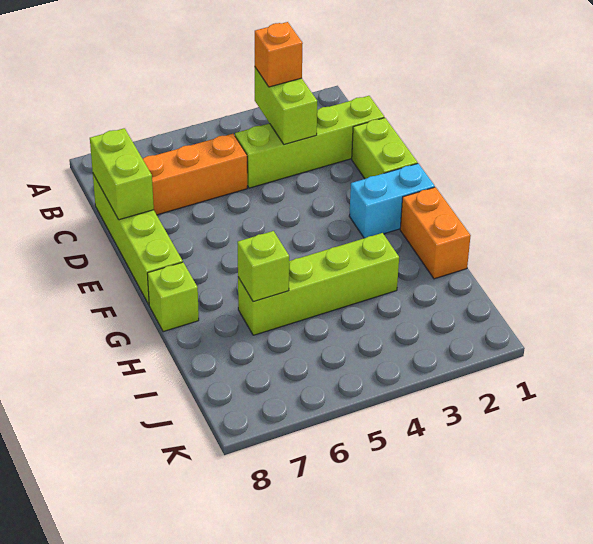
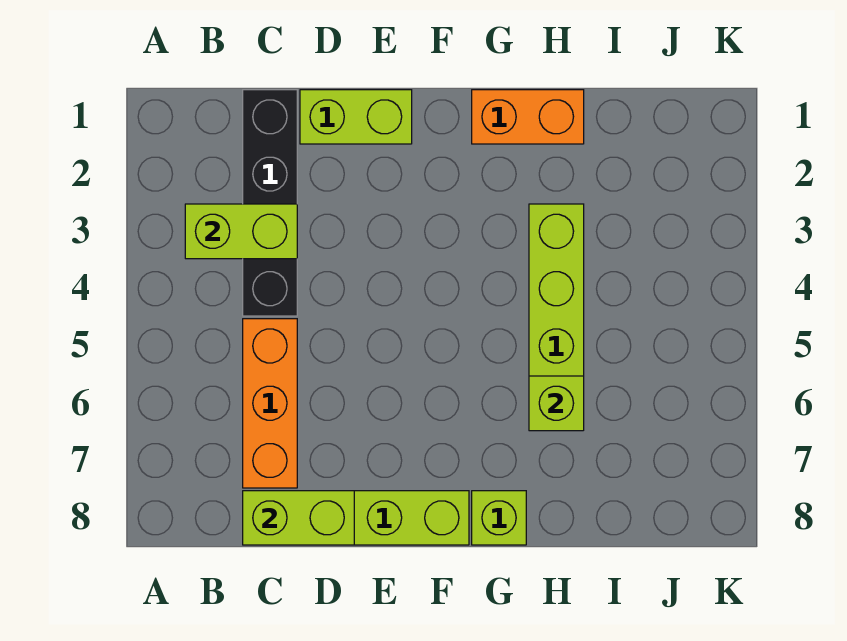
orange brick B3 level 3 -> none
lime brick C1:C4 level 1 -> black brick C1:C4 level 1
cyan brick F1:F2 level 1 -> none

